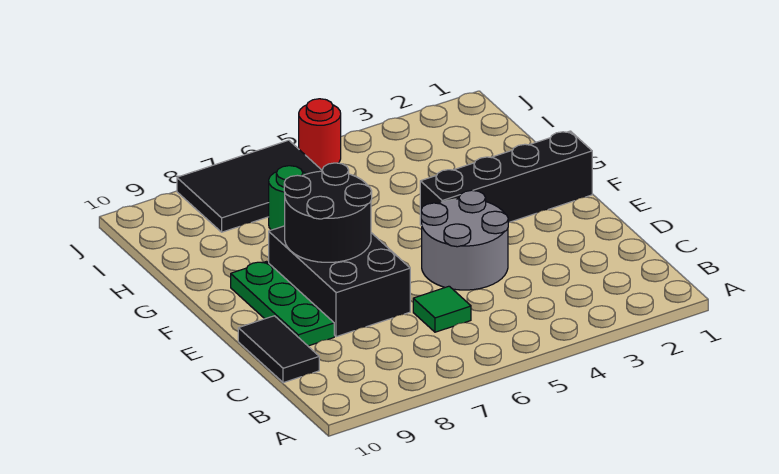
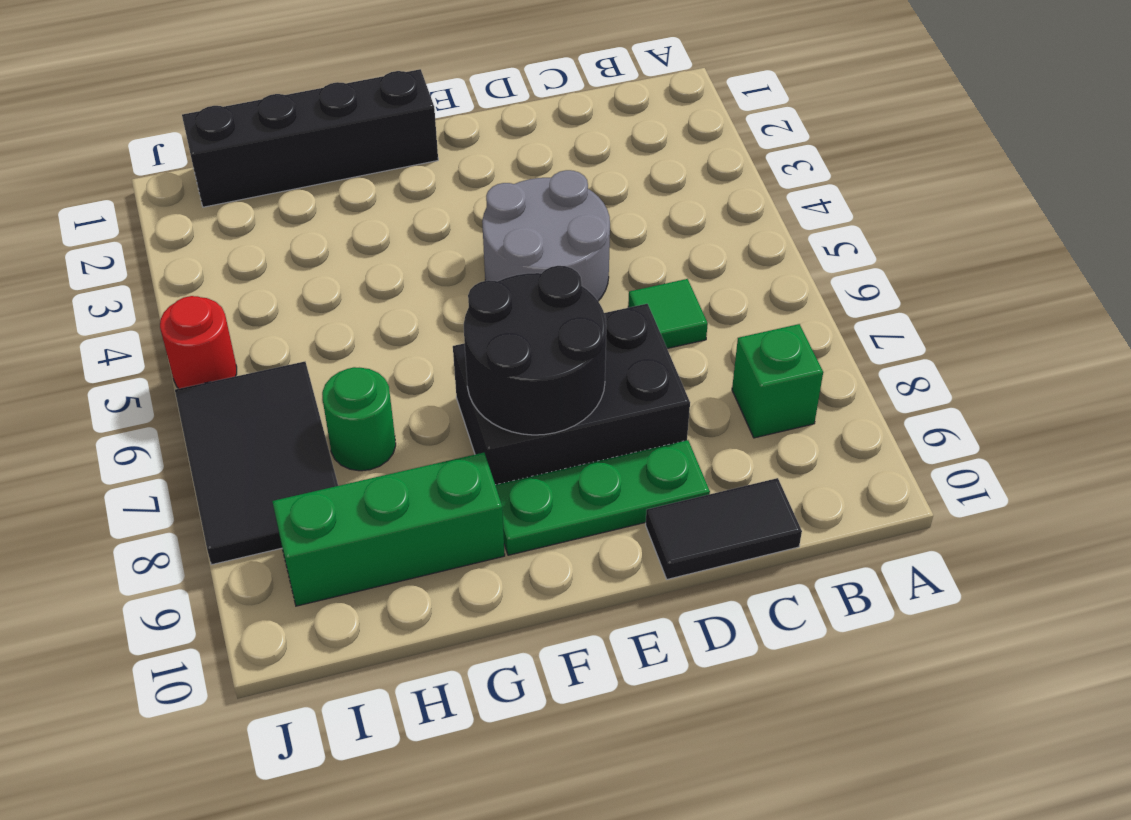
none -> green brick B8 level 1
black brick F1:F4 level 1 -> black brick F1:I1 level 1
none -> green brick G9:I9 level 1

